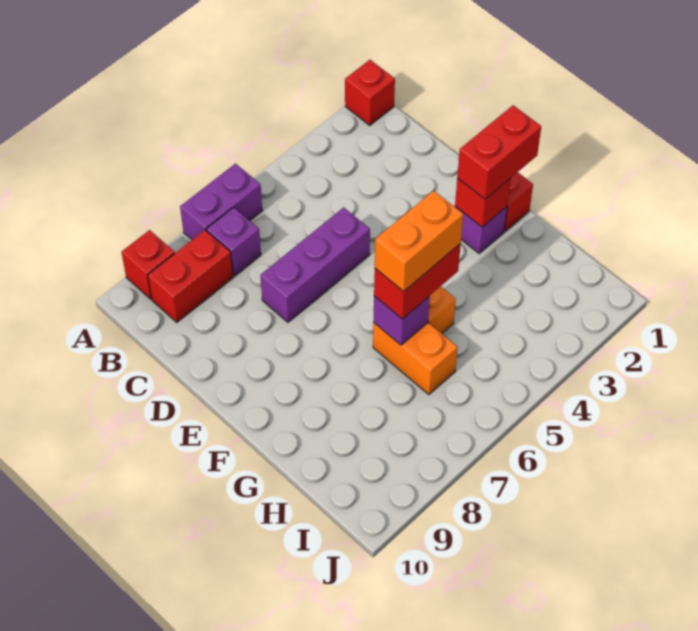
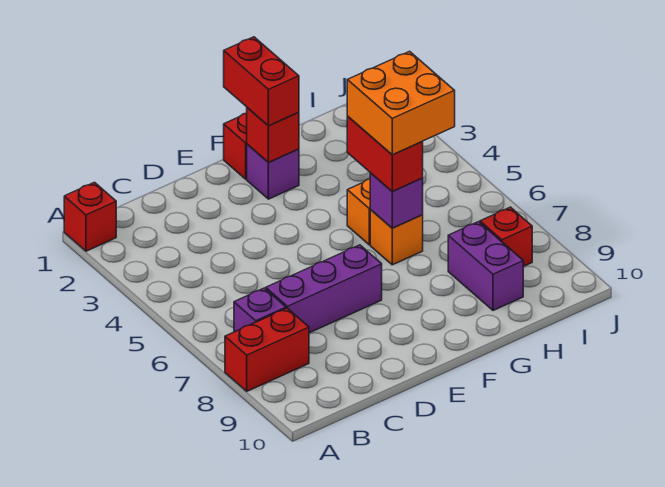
purple brick A6:A7 level 1 -> purple brick H8:H9 level 1
red brick A9 level 1 -> red brick I8 level 1
red brick B8:B9 level 1 -> red brick A8:B8 level 1
purple brick D5:D7 level 1 -> purple brick C7:E7 level 1
orange brick G5:G6 level 4 -> orange brick G5:H6 level 4
orange brick G6:H6 level 1 -> orange brick G6 level 1

